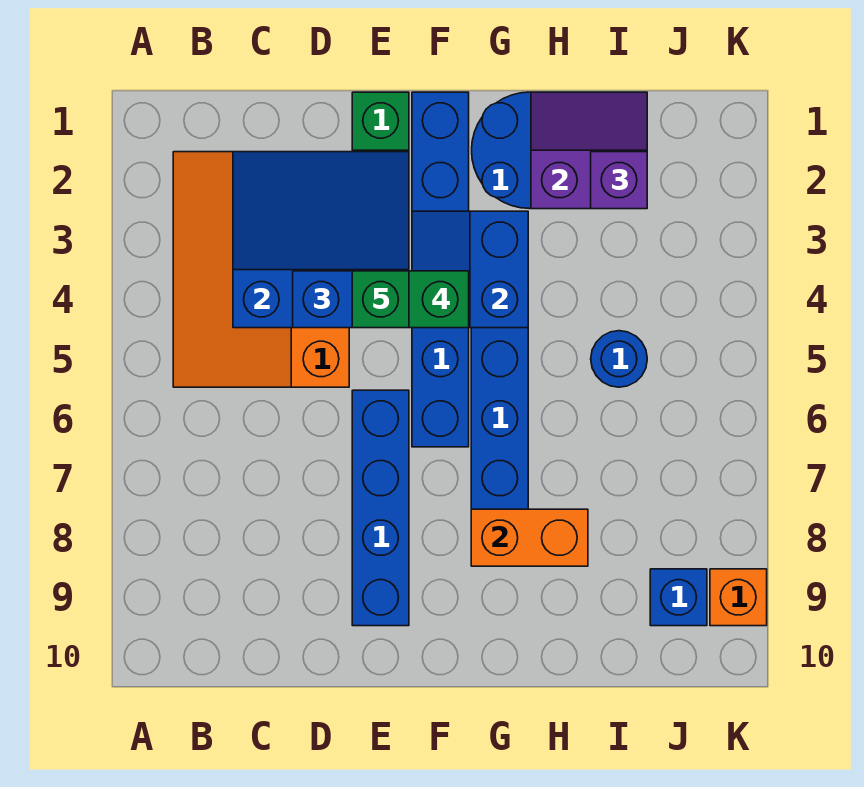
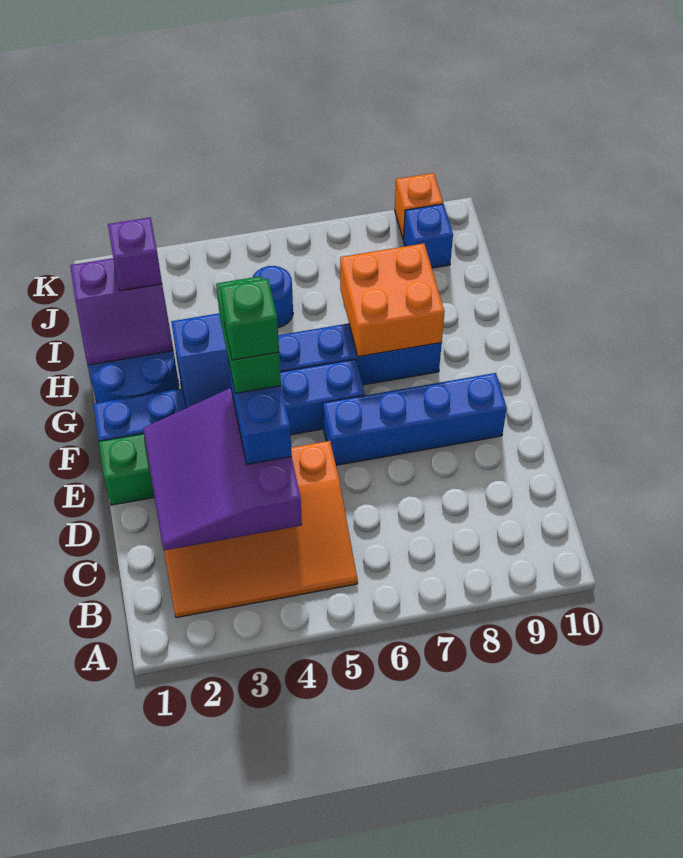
blue slope C2:E4 level 2 top 4 -> purple slope C2:E4 level 2 top 4
orange brick G8:H8 level 2 -> orange brick G7:H8 level 2
purple slope H1:I2 level 2 top 2 -> purple slope H1:I2 level 2 top I

